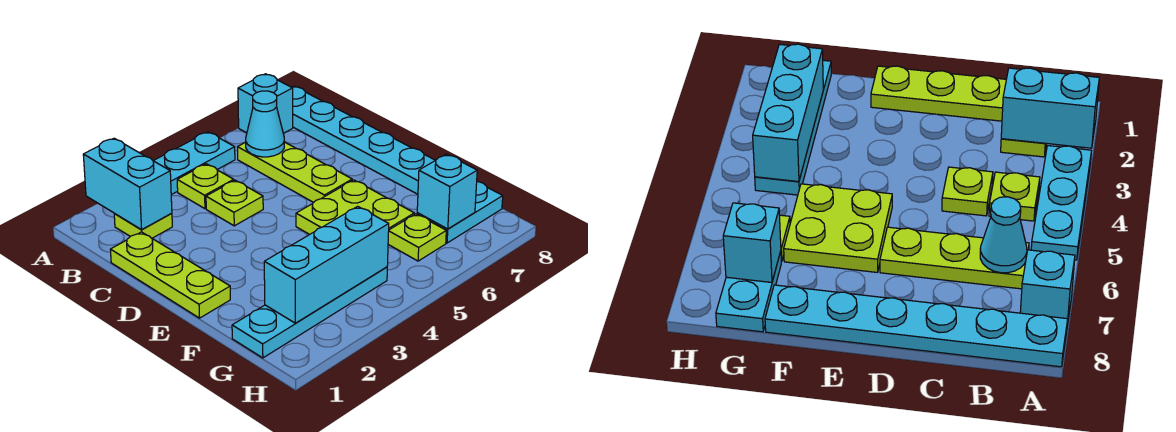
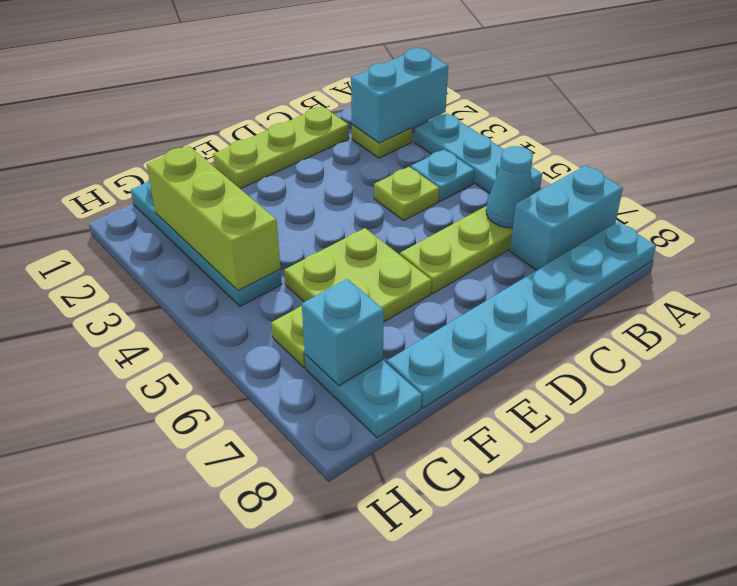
cyan brick A7 level 1 -> cyan brick A7:B7 level 1
lime plate B4 level 1 -> cyan plate B4 level 1
cyan brick G2:G4 level 2 -> lime brick G2:G4 level 2

